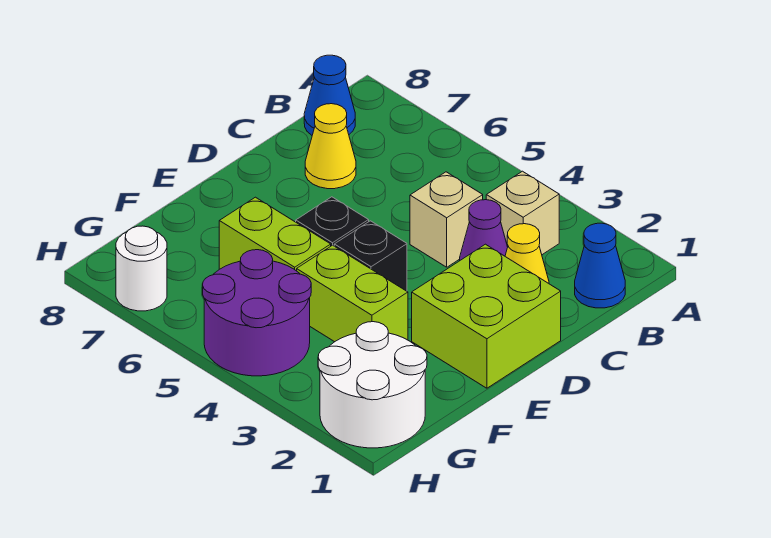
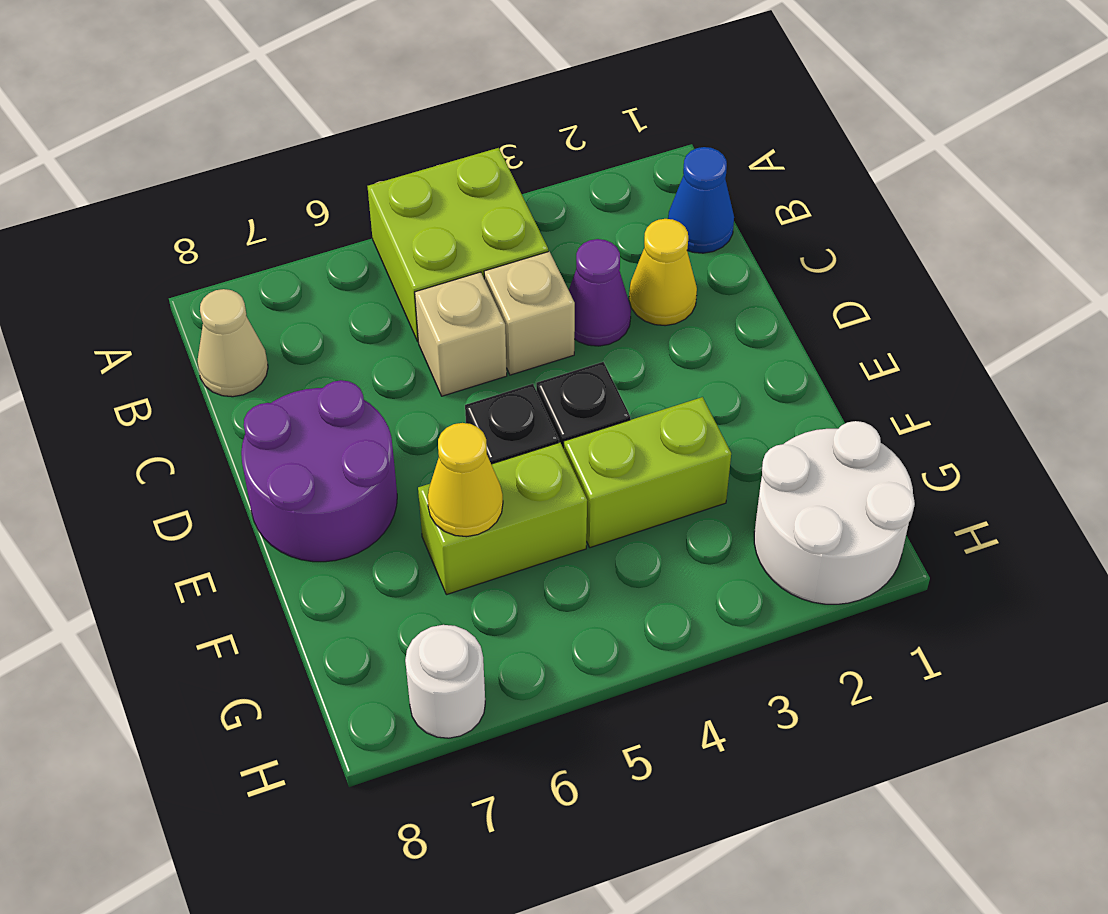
tan brick B3 level 1 -> tan brick C5 level 1
blue cone B8 level 1 -> tan cone B8 level 1
yellow cone C7 level 1 -> yellow cone F6 level 2
lime brick D1:E2 level 1 -> lime brick A4:B5 level 1
purple round brick G4:H5 level 1 -> purple round brick D7:E8 level 1

